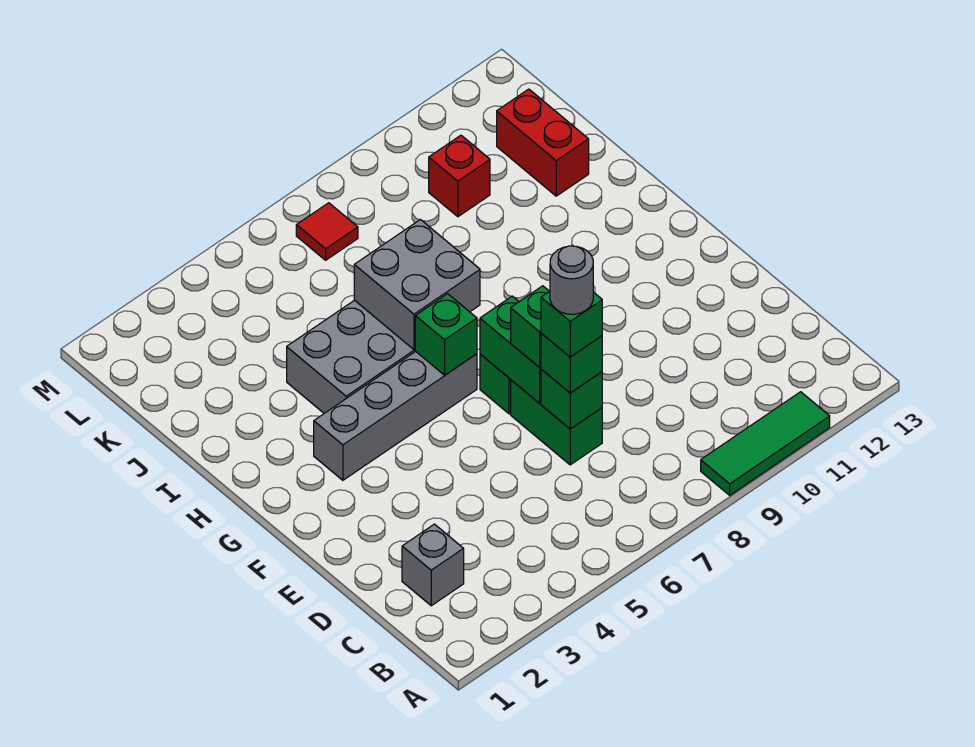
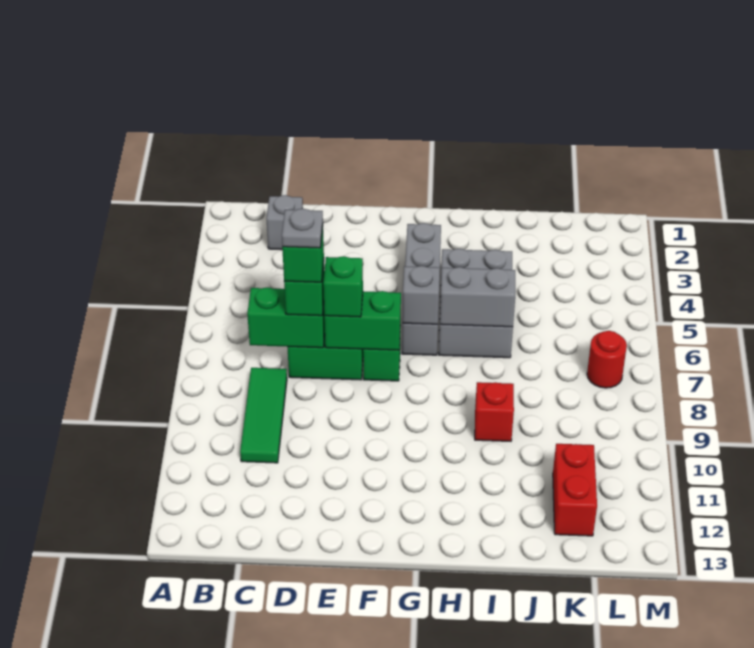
green tile A9:A11 level 1 -> green tile C8:C10 level 1
green brick D7 level 2 -> green brick C7:D7 level 2
grey round brick D7 level 5 -> grey plate D7 level 5
green brick G6 level 2 -> grey brick G6 level 2
grey brick H6:I7 level 2 -> grey brick H6:I6 level 2
red brick J12:K12 level 1 -> red brick K11:K12 level 1
red brick K10 level 1 -> red brick I9 level 1
red tile L7 level 1 -> red round brick L7 level 1

